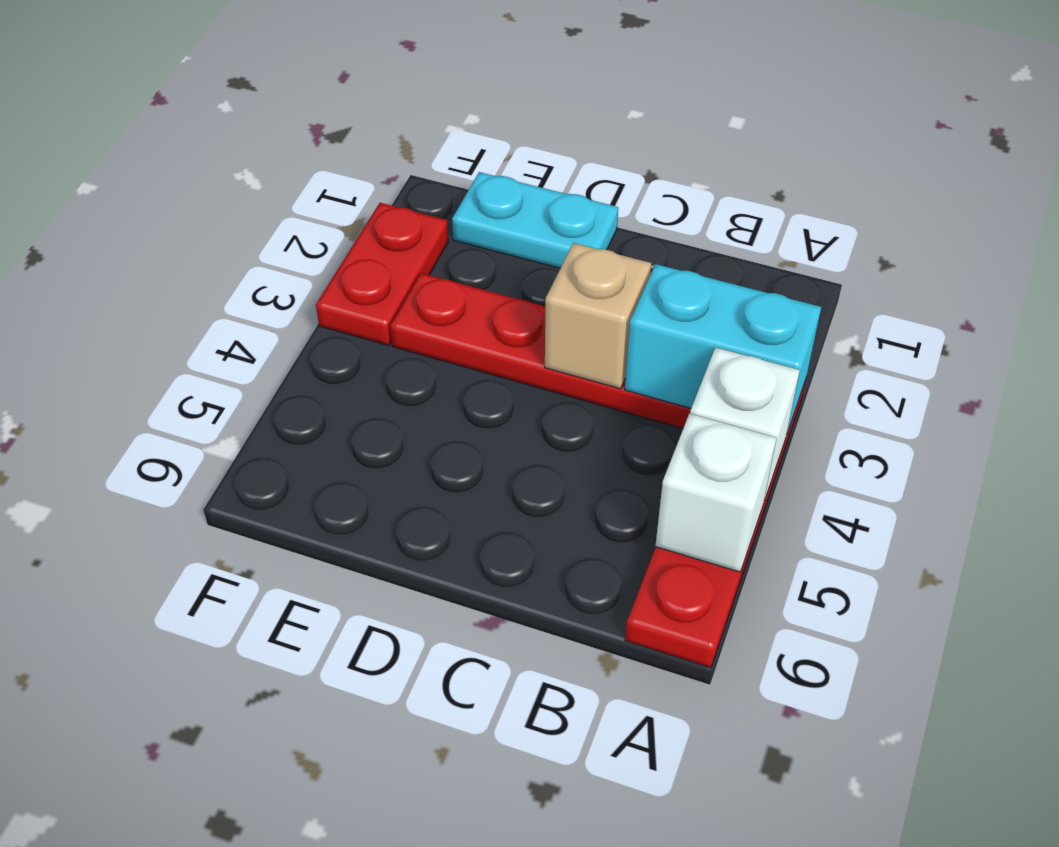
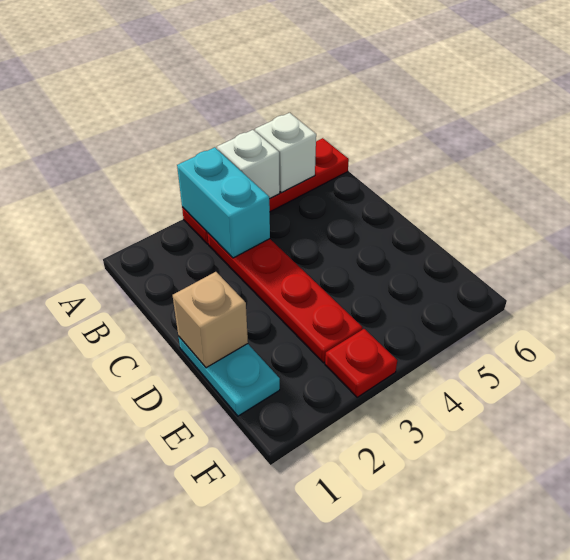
tan brick C3 level 2 -> tan brick D1 level 2
red plate F2:F3 level 1 -> red plate F3 level 1

